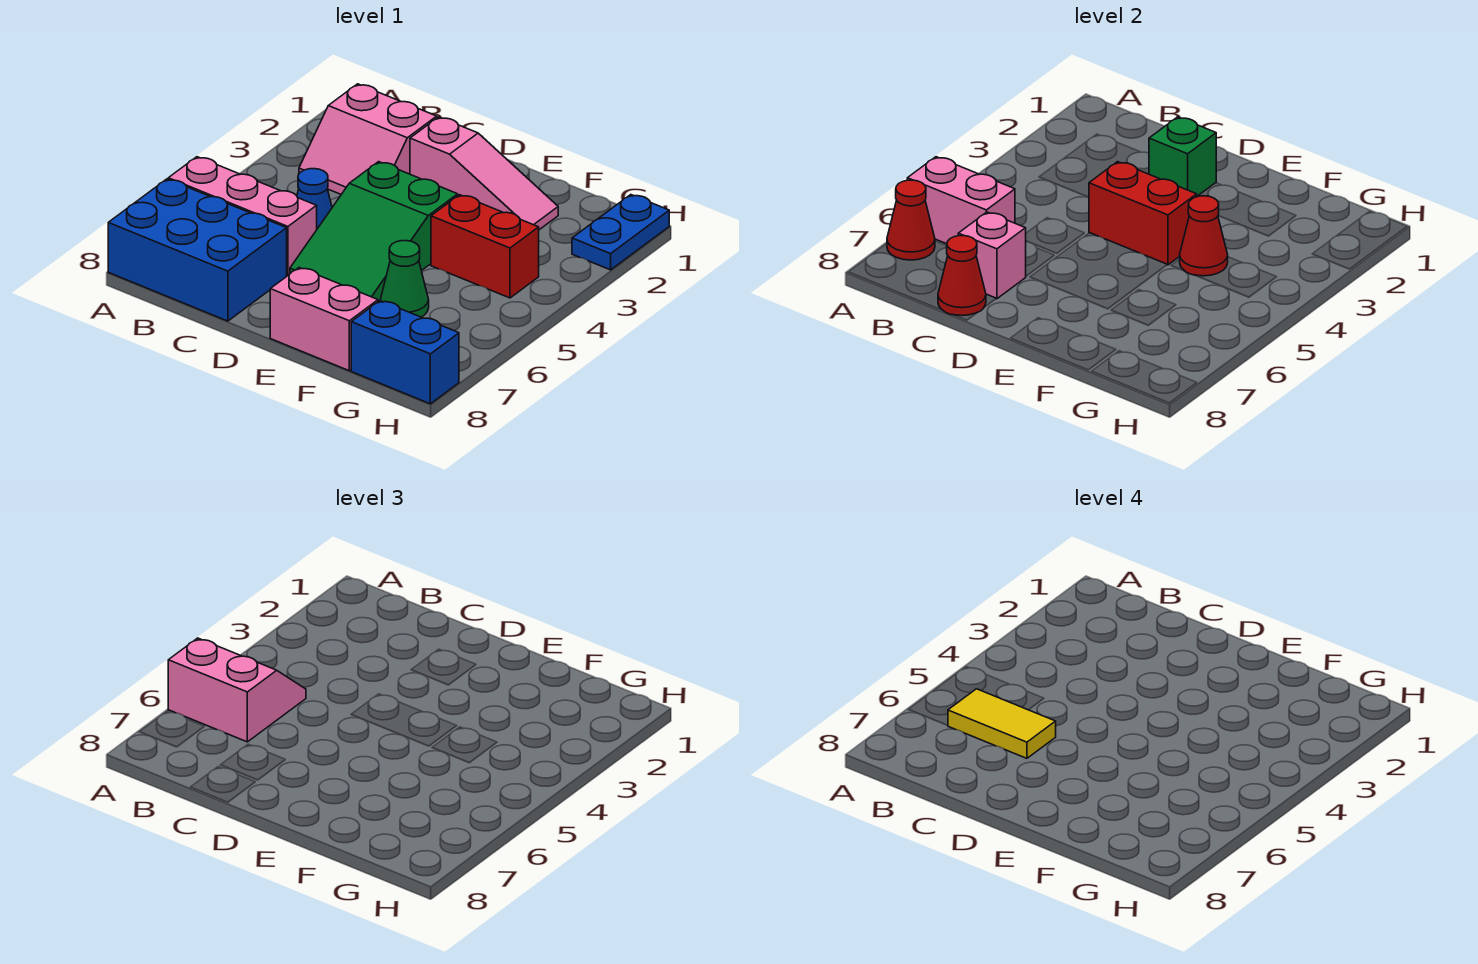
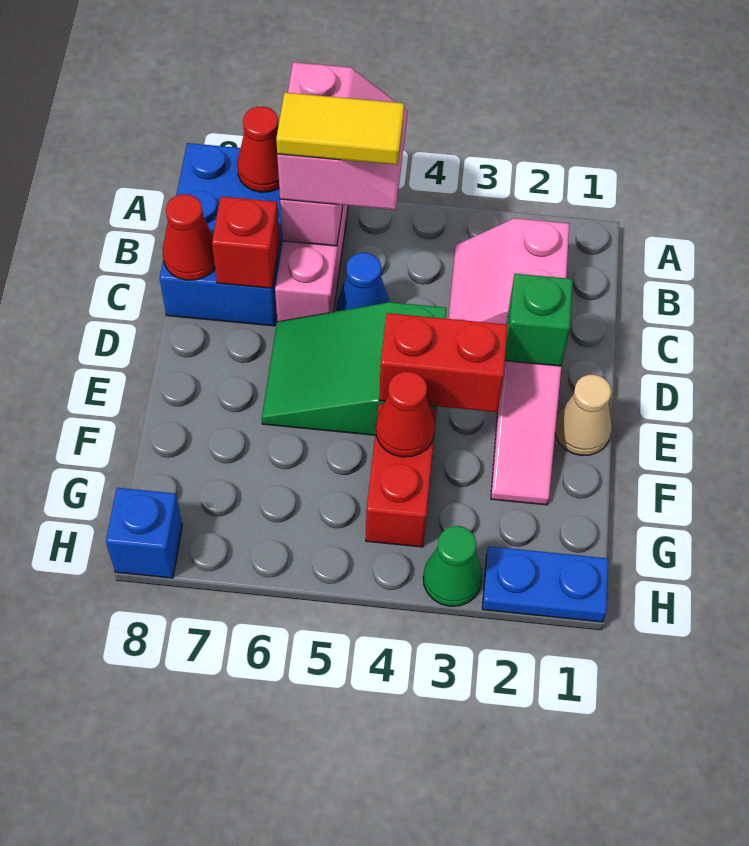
yellow tile B6:C6 level 4 -> yellow tile B5:B6 level 4
pink brick C7 level 2 -> red brick C7 level 2
red brick D4:E4 level 2 -> red brick E3:E4 level 2
none -> tan cone E1 level 1
pink brick E8:F8 level 1 -> none
green cone F6 level 1 -> green cone H3 level 1
blue brick G8:H8 level 1 -> blue brick H8 level 1

